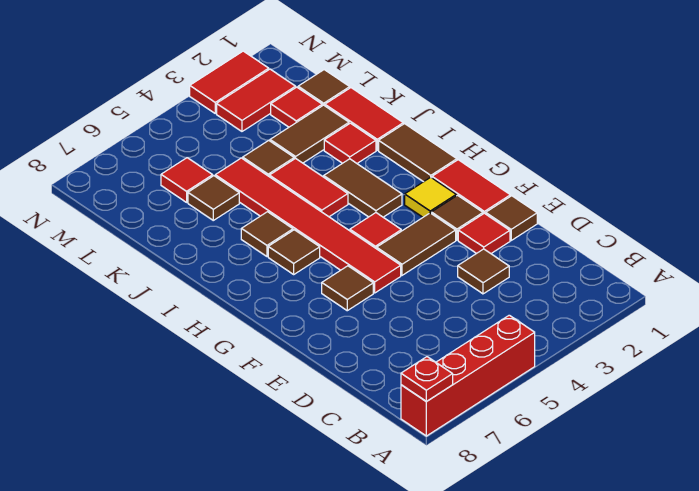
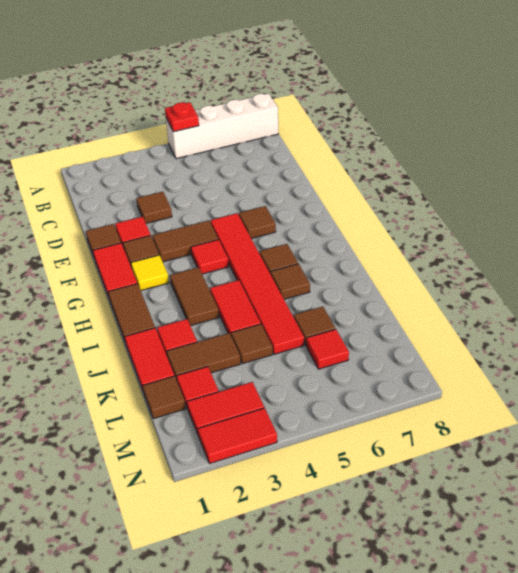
red brick A5:A8 level 1 -> white brick A5:A8 level 1
red plate A8 level 2 -> red plate A5 level 2

